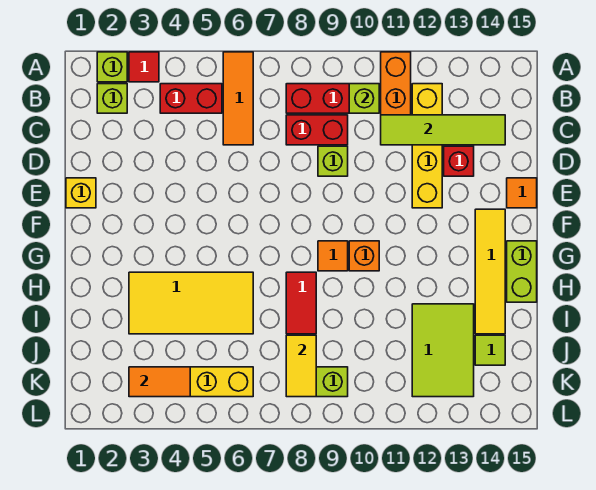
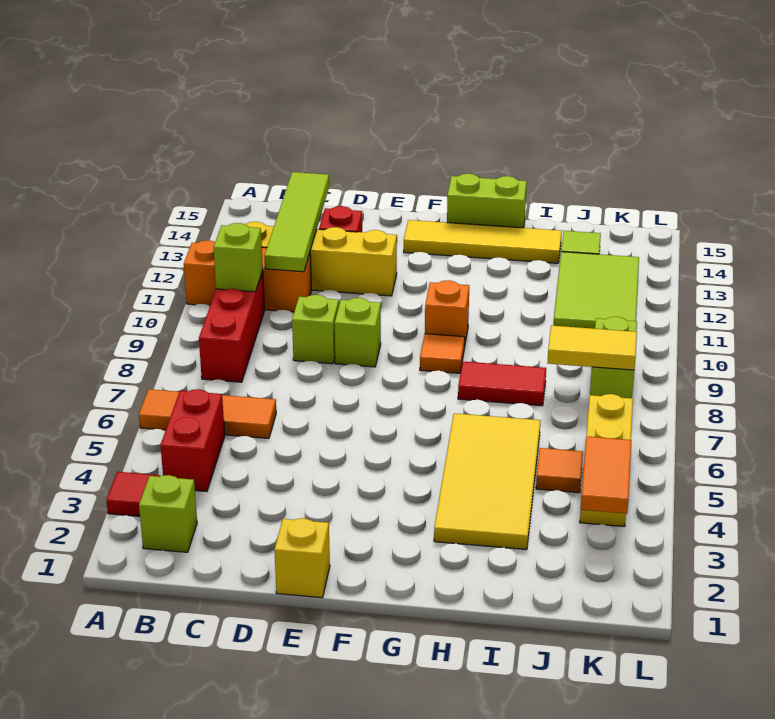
lime brick A2 level 1 -> lime brick E9 level 1
red brick C8:C9 level 1 -> none
orange tile E15 level 1 -> orange tile J5 level 1
lime tile I12:K13 level 1 -> lime tile J11:K13 level 1

